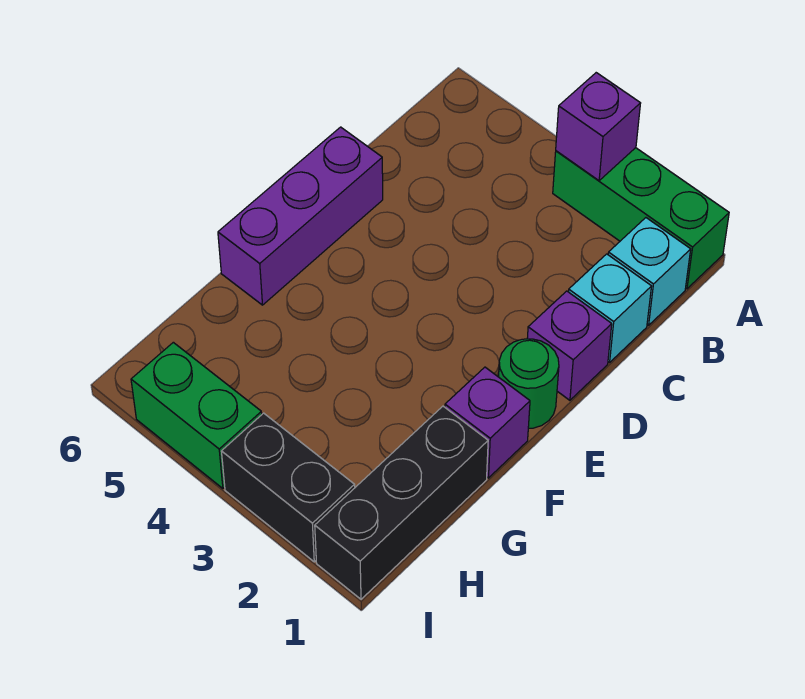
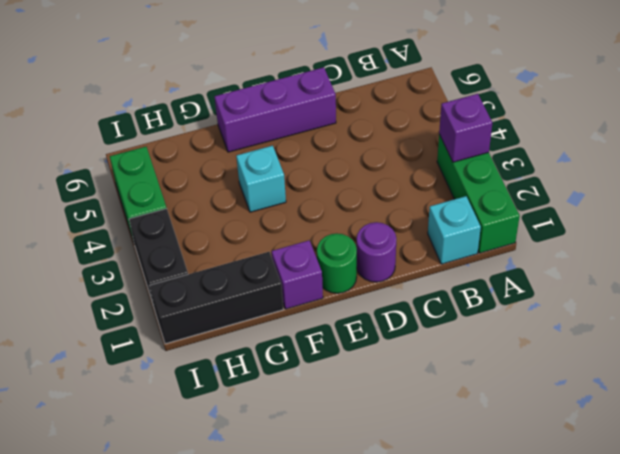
cyan brick C1 level 1 -> cyan brick F4 level 1
purple brick D1 level 1 -> purple round brick D1 level 1

